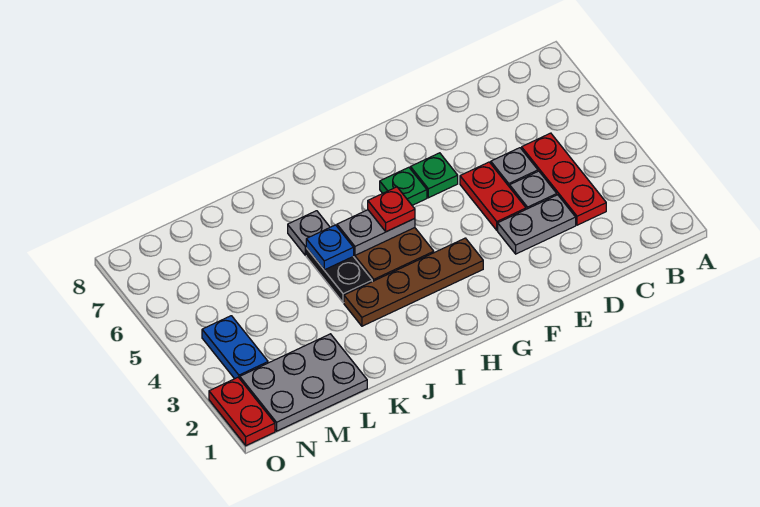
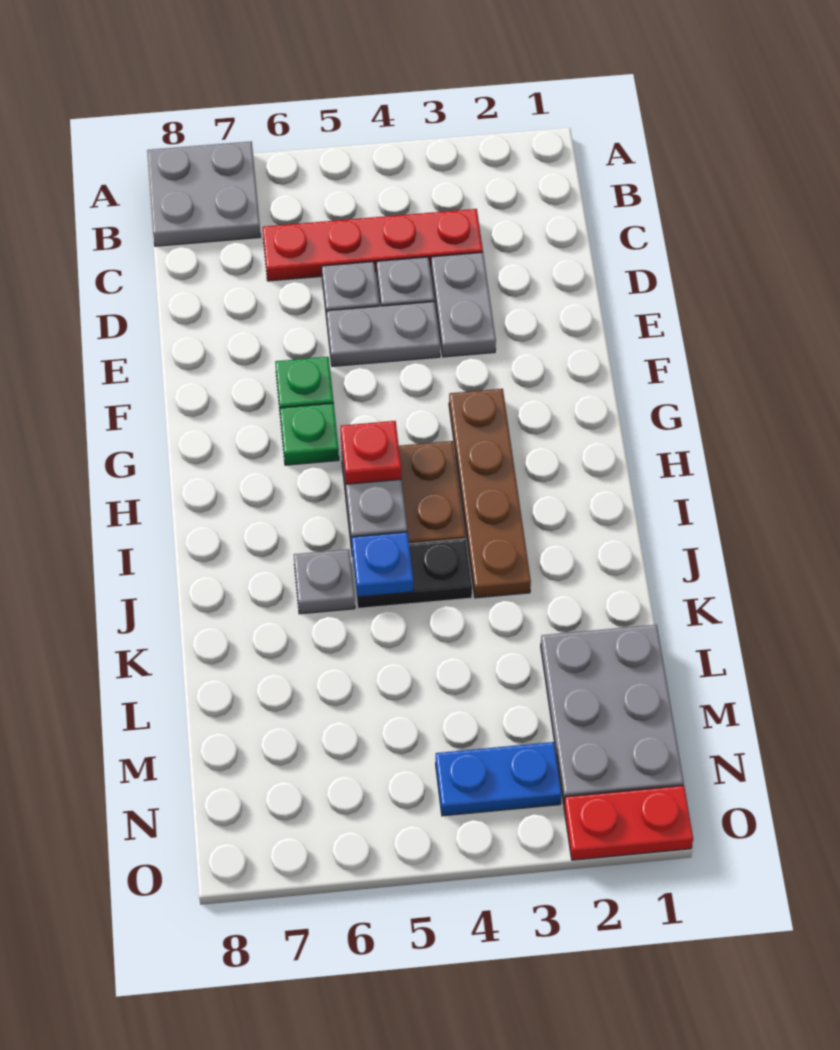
none -> grey plate A7:B8 level 1
red plate C3:C5 level 1 -> red plate C3:C6 level 1
red plate E4:E5 level 1 -> grey plate E4:E5 level 1

